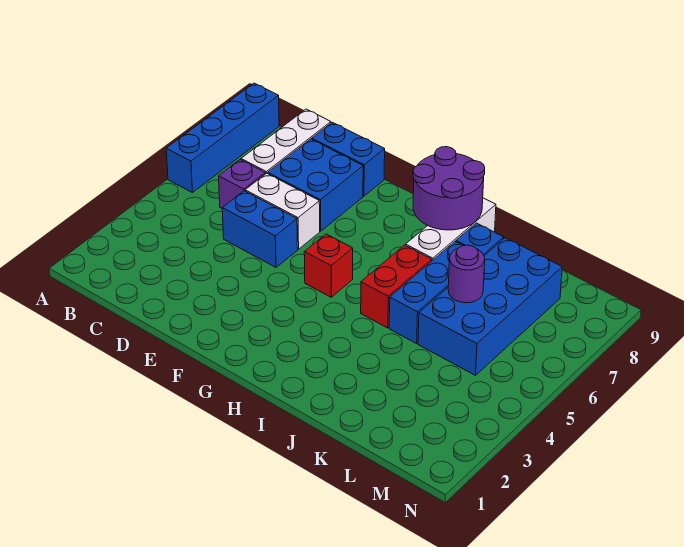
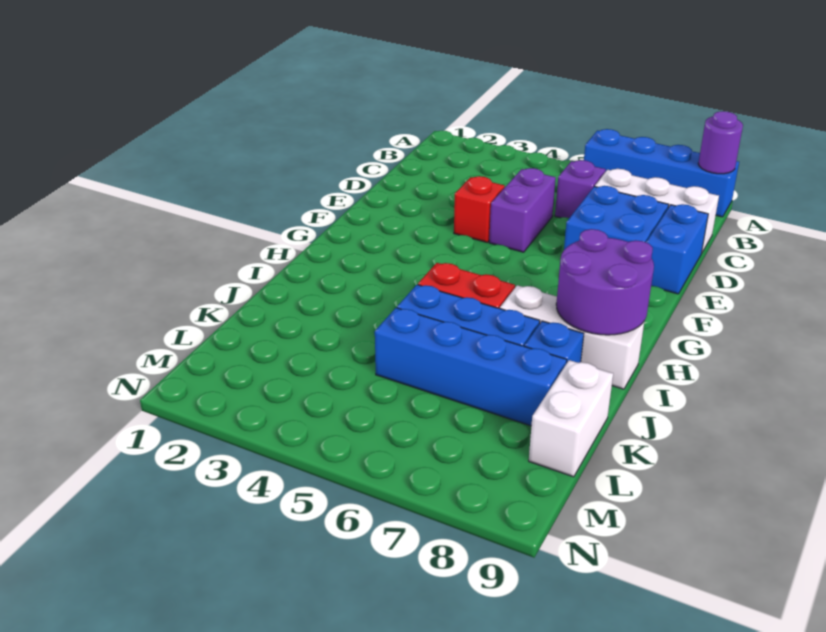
blue brick D5:E5 level 1 -> purple brick D5:E5 level 1
white brick D6:E6 level 1 -> white brick K9:L9 level 1
red brick G5 level 1 -> red brick E4 level 1
blue brick K5:L8 level 1 -> blue brick K5:K8 level 1
purple round brick K6 level 2 -> purple round brick A9 level 2

